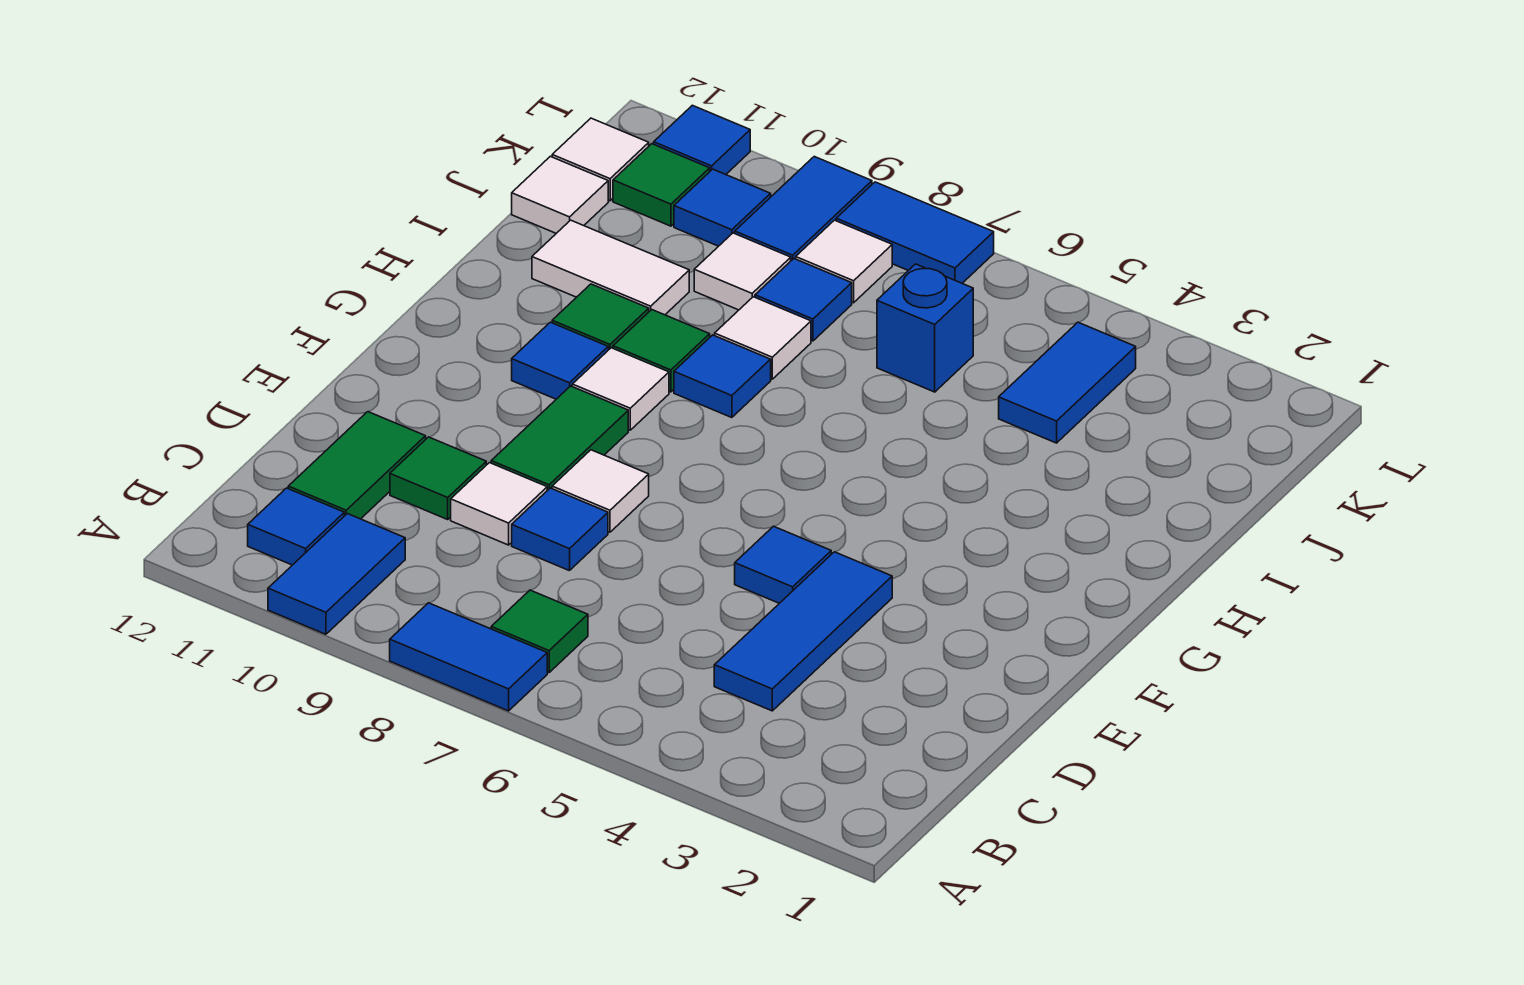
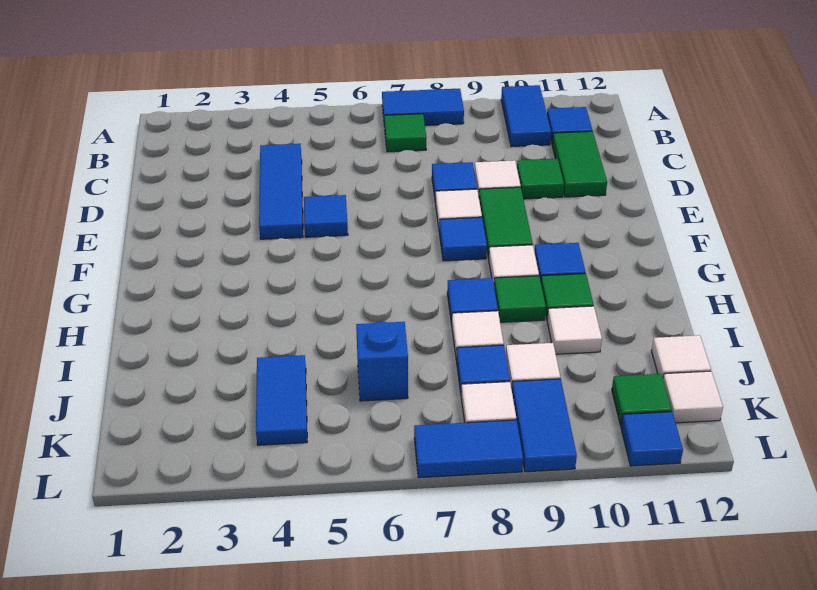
white tile I10:I11 level 1 -> white tile I10 level 1
blue tile K10 level 1 -> blue tile F8 level 1

